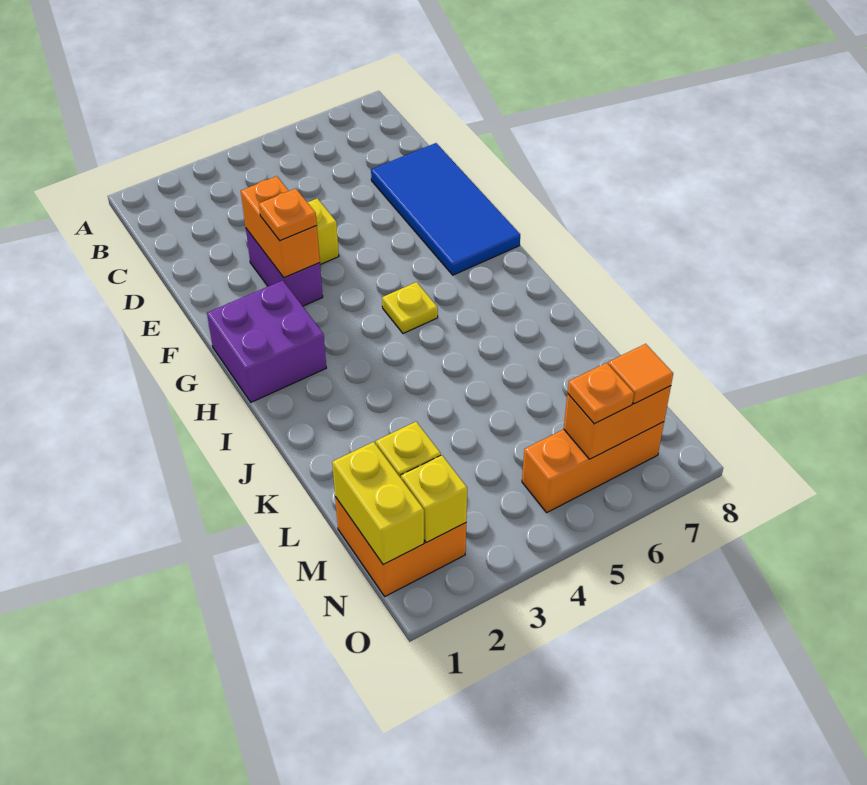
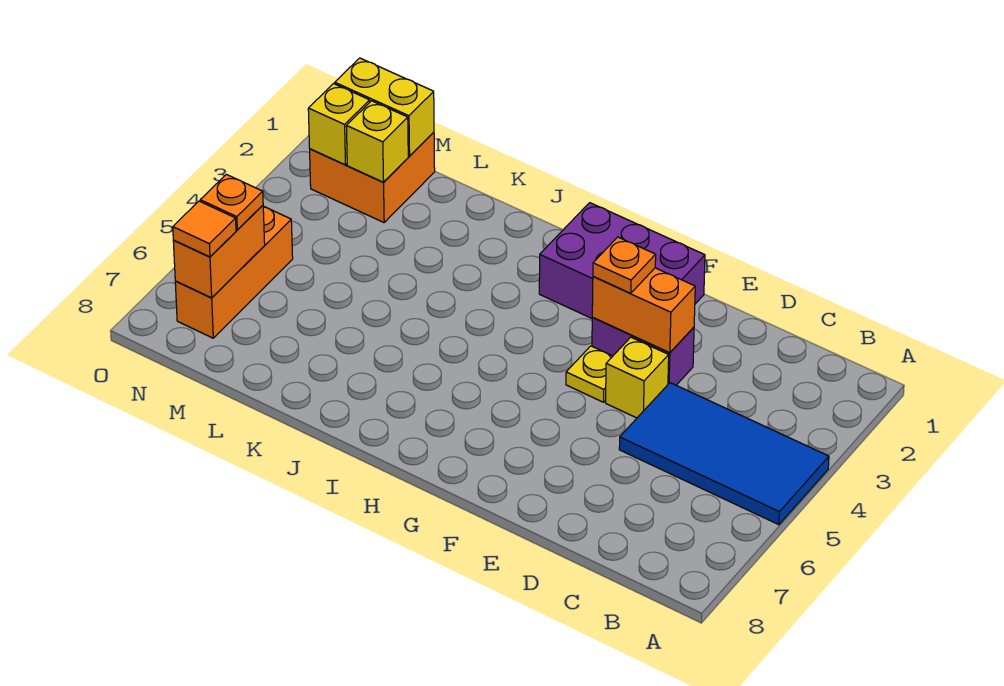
blue tile D7:G8 level 1 -> blue tile A4:D5 level 1
purple brick G1:H2 level 1 -> purple brick F1:H2 level 1
yellow plate H5 level 1 -> yellow plate F4 level 1

